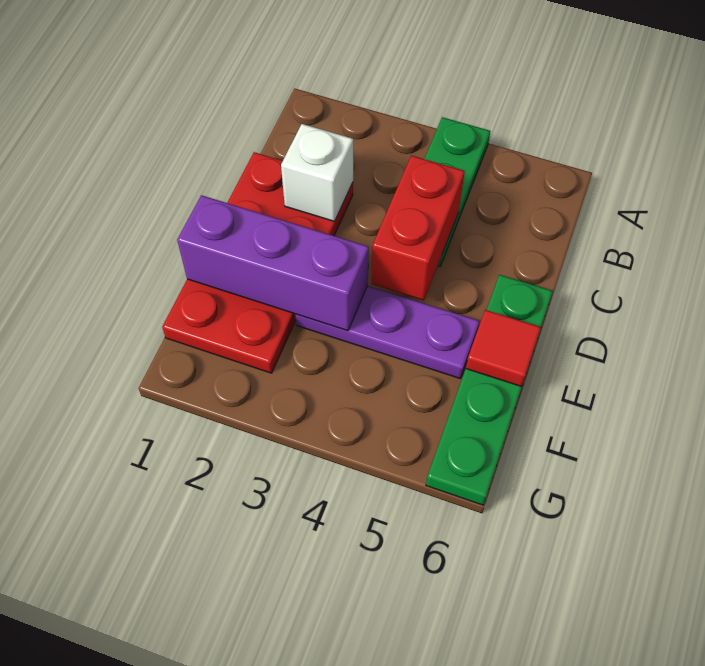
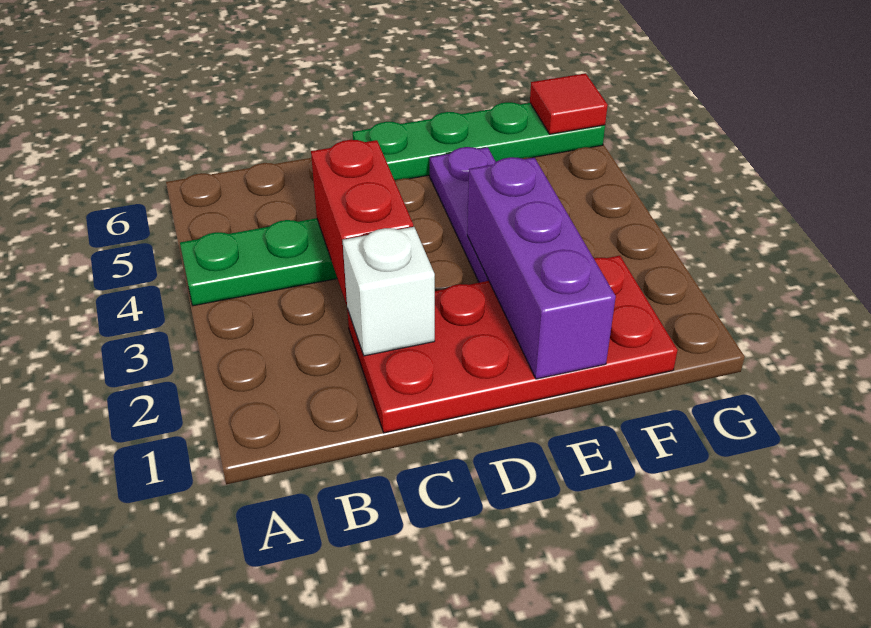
red brick C4:D4 level 2 -> red brick C3:C4 level 2
red tile E6 level 2 -> red tile G6 level 2

